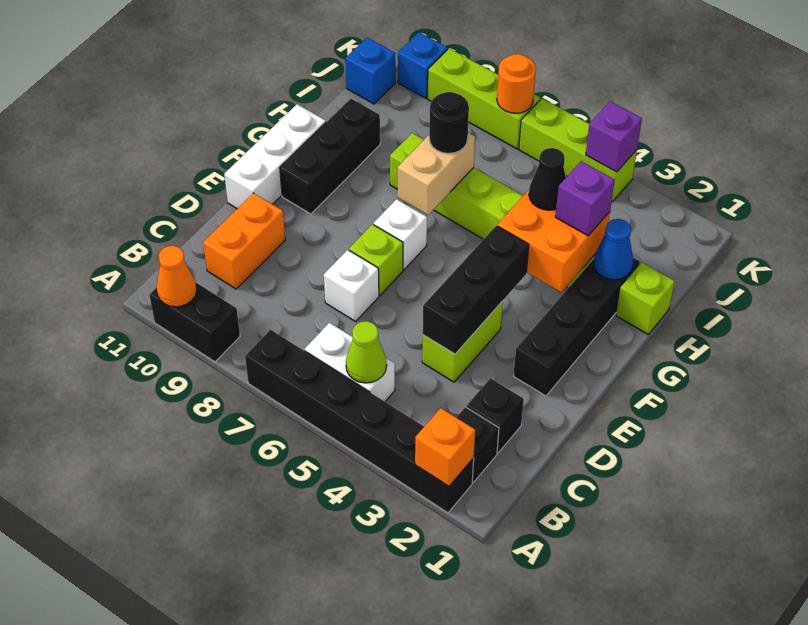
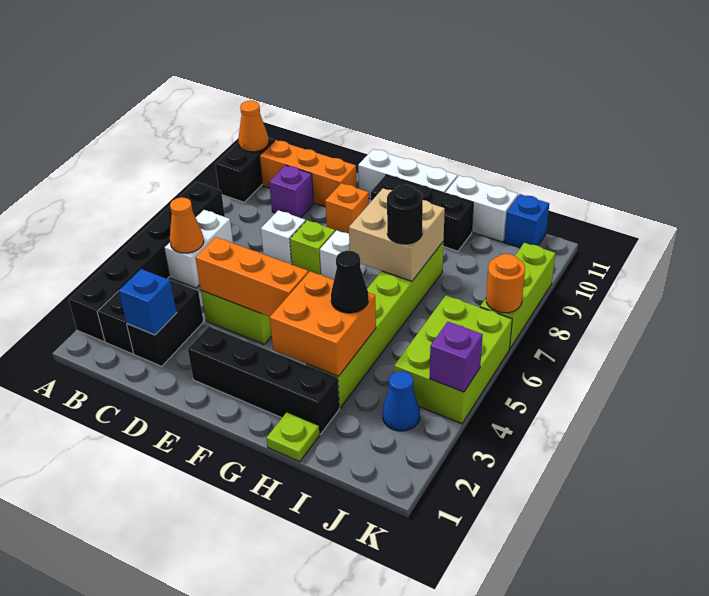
orange brick A2 level 2 -> orange brick E9 level 1
lime cone B5 level 2 -> orange cone B5 level 2
black brick C2 level 1 -> black brick C2:C3 level 1
orange brick C10:D10 level 1 -> orange brick B10:D10 level 1
black brick D4:F4 level 2 -> orange brick D4:F4 level 2
tan brick G7:H7 level 2 -> tan brick G7:H8 level 2
lime brick H1 level 1 -> lime plate H1 level 1
blue cone H2 level 2 -> blue cone J3 level 1
purple brick H3 level 3 -> purple brick C9 level 1
none -> white brick H11:I11 level 1
lime brick K4:K6 level 1 -> lime brick J4:K6 level 1
blue brick K10 level 1 -> blue brick C2 level 2

